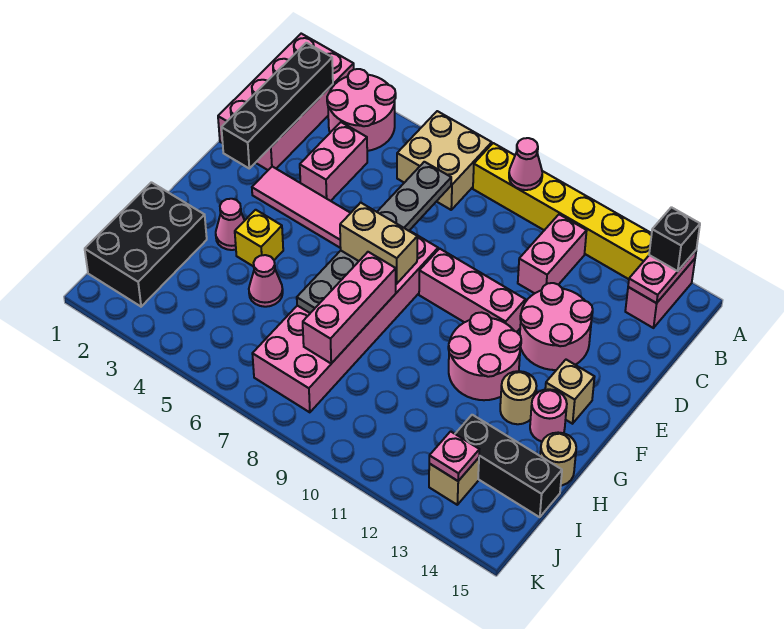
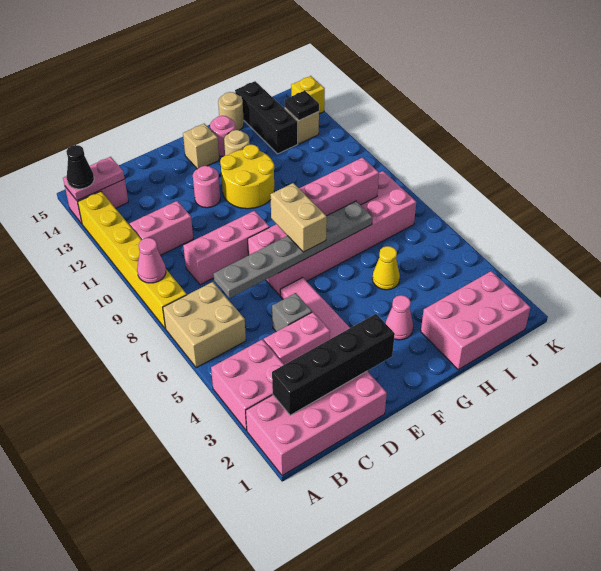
pink round brick A3:B4 level 1 -> pink brick A3:B4 level 1
black brick A14 level 3 -> black cone A14 level 3
none -> grey brick D5 level 1
pink round brick D12:E13 level 1 -> pink round brick E12 level 1
pink brick E9:E11 level 1 -> pink brick C9:E9 level 1
pink round brick F11:G12 level 1 -> yellow round brick F11:G12 level 1
yellow brick G4 level 1 -> yellow brick K14 level 1
black brick H1:J2 level 1 -> pink brick H1:J2 level 1
pink cone H5 level 1 -> yellow cone H5 level 1
pink plate J13 level 2 -> black plate J13 level 2

